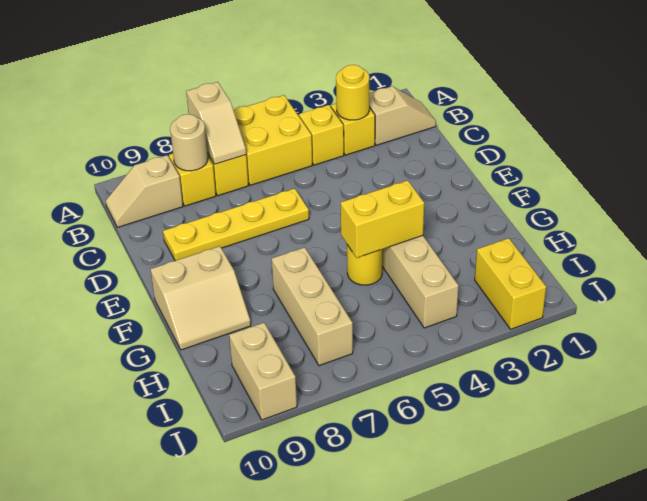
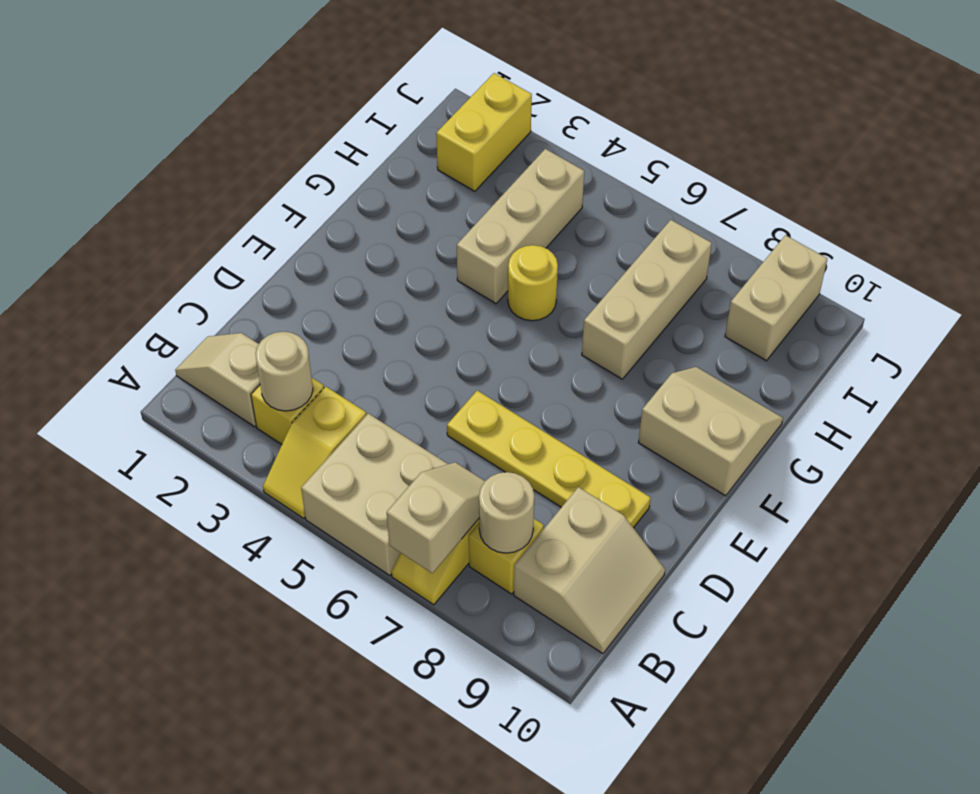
yellow brick A5:B6 level 1 -> tan brick A5:B6 level 1
yellow round brick B3 level 2 -> tan round brick B3 level 2
tan slope B9:B10 level 1 top 9 -> tan slope B9:C10 level 1 top 9
yellow brick G4:G5 level 2 -> none

